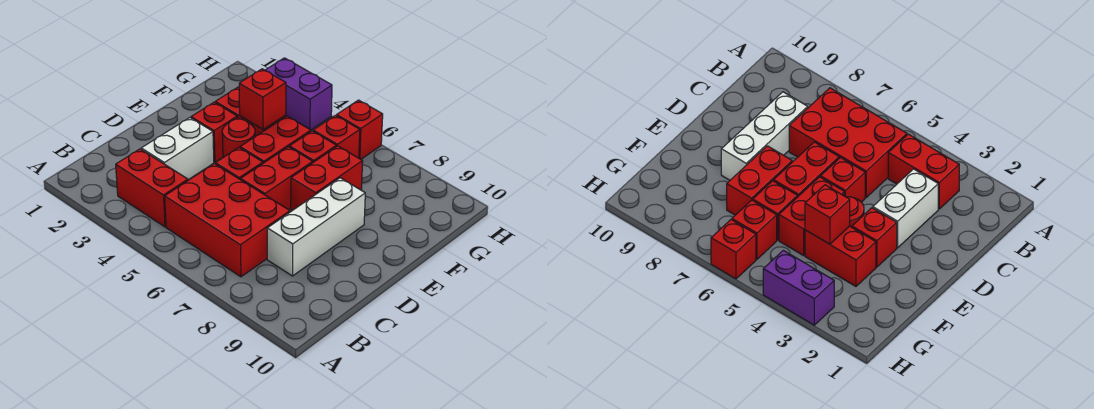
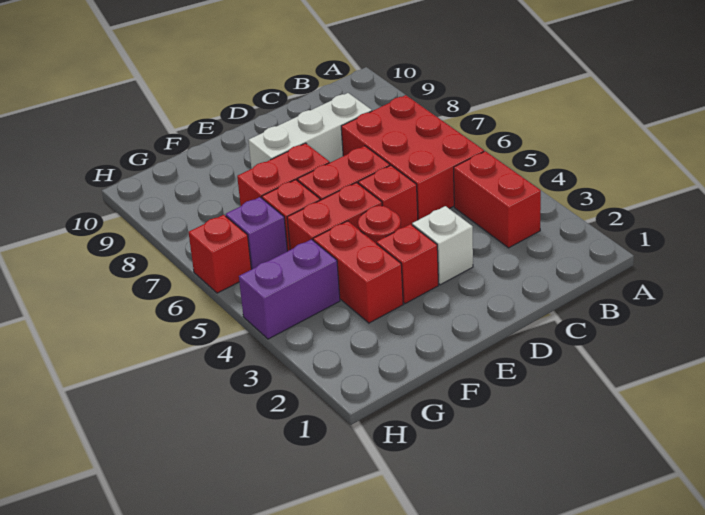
white brick C3:D3 level 1 -> white brick D3 level 1
red brick F4 level 2 -> none
red brick G6 level 1 -> purple brick G6 level 1
purple brick H3:H4 level 1 -> purple brick G4:H4 level 1

